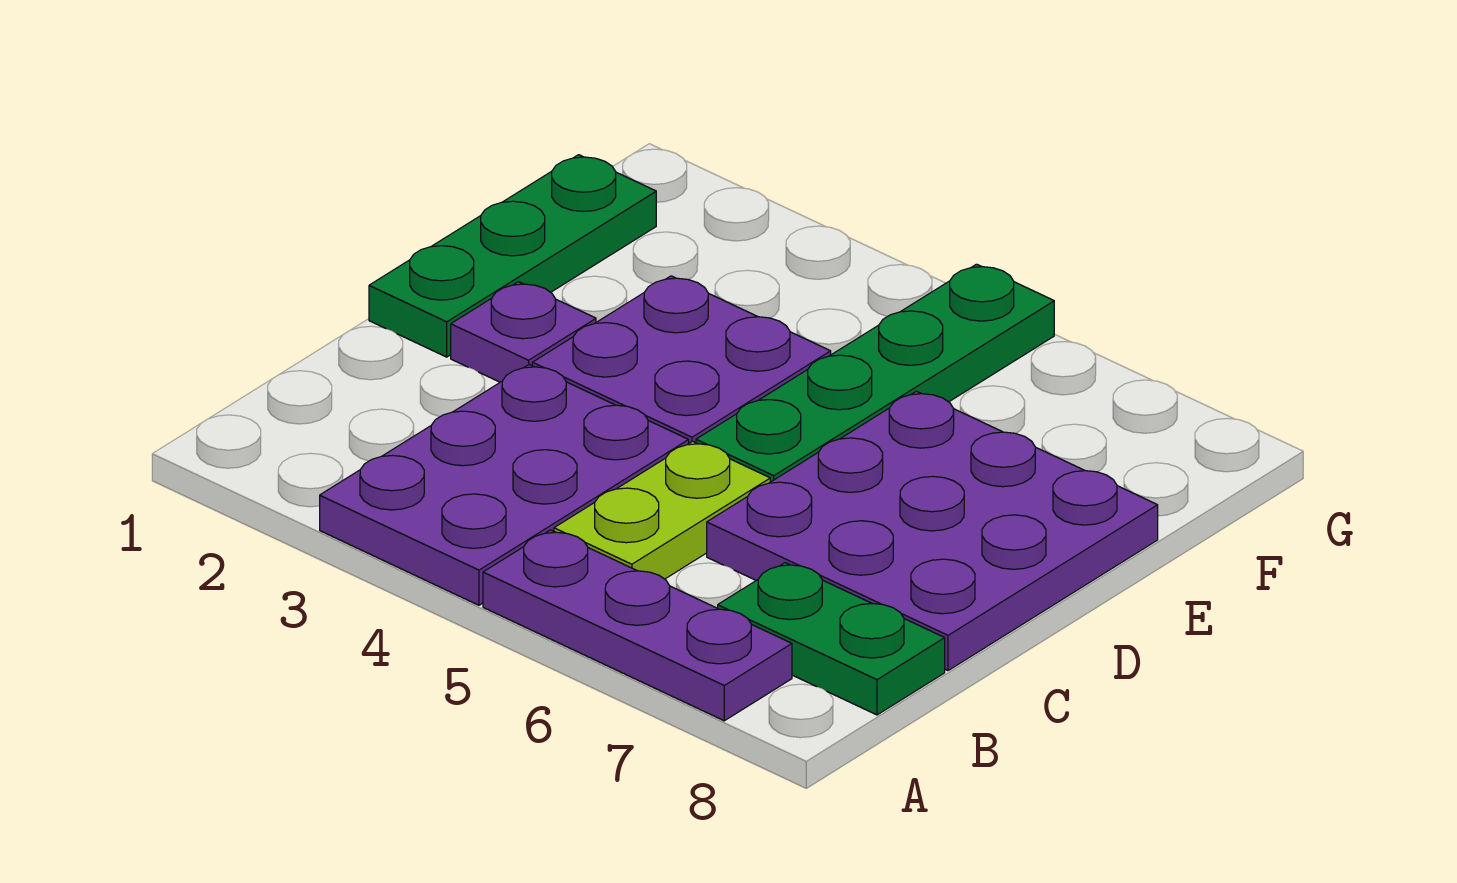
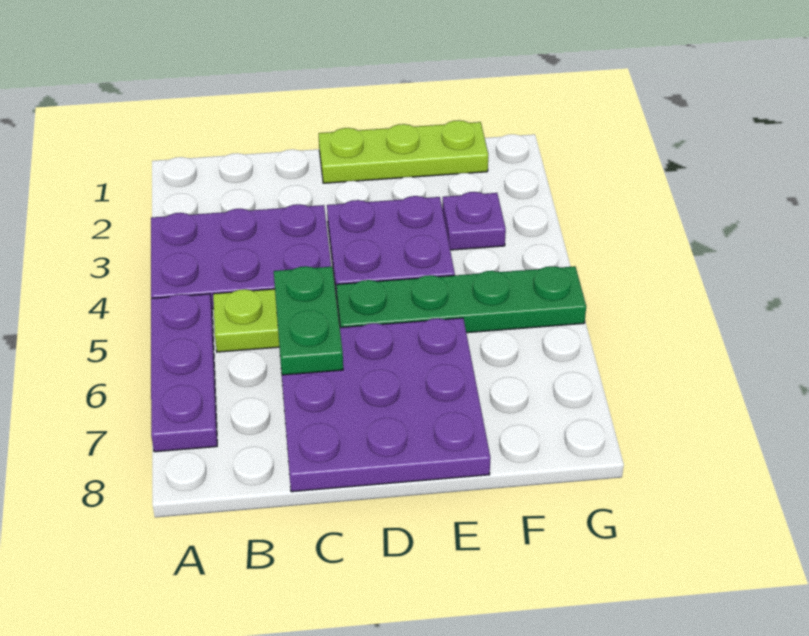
green plate B7:B8 level 1 -> green plate C5:C6 level 2
green plate D1:F1 level 1 -> lime plate D1:F1 level 1
purple plate D2 level 1 -> purple plate F3 level 1

